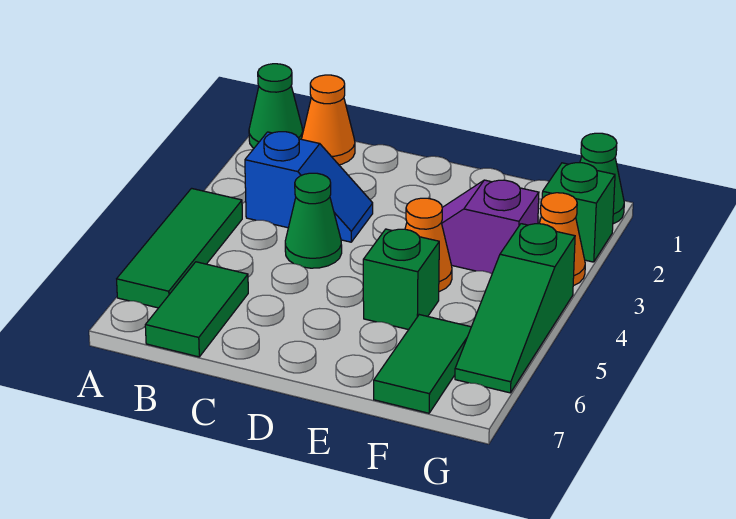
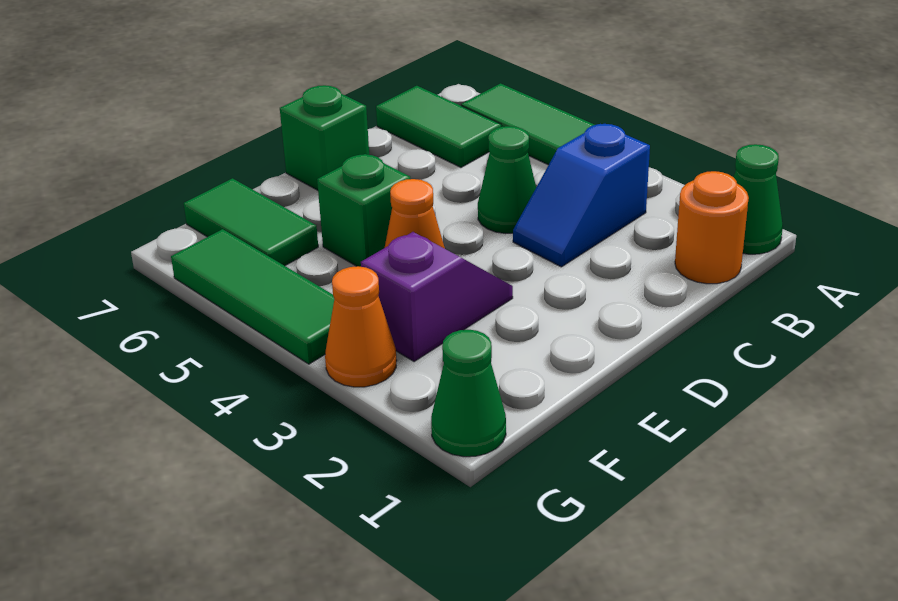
orange cone B1 level 1 -> orange round brick B1 level 1
green brick G2 level 1 -> green brick D7 level 1
green slope G4:G6 level 1 top 4 -> green tile G4:G6 level 1

